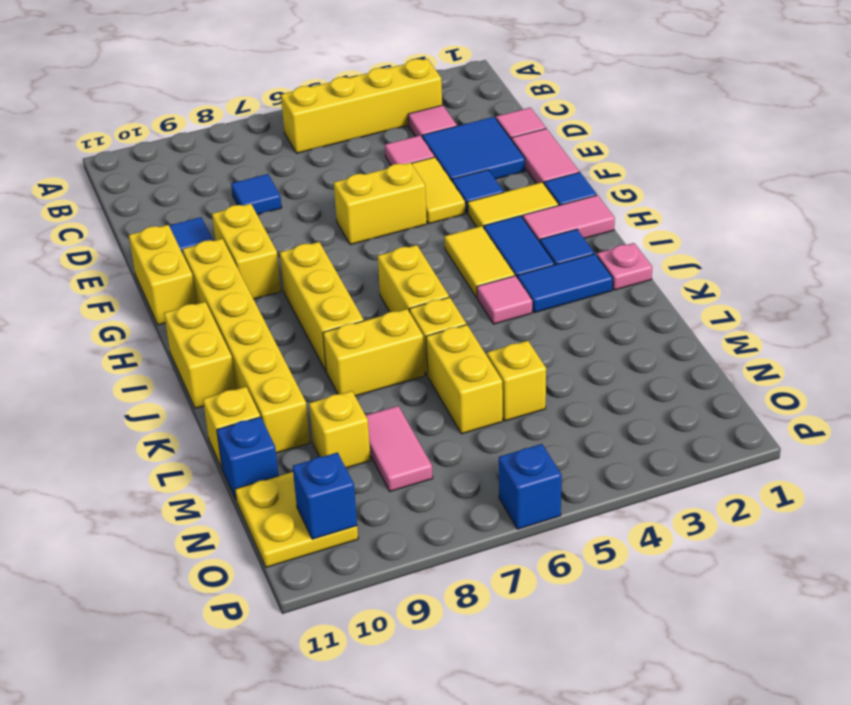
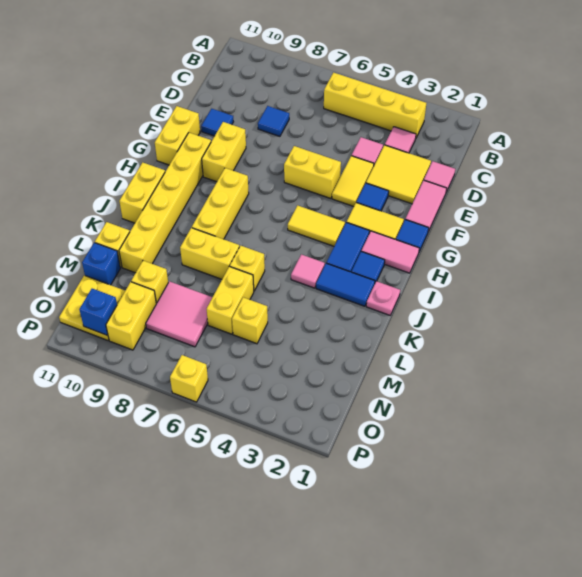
blue tile D2:E3 level 1 -> yellow tile D2:E3 level 1
yellow tile H4:I4 level 1 -> yellow tile H4:H5 level 1
yellow brick I6:J6 level 1 -> yellow brick N9:O9 level 1
pink tile M8:N8 level 1 -> pink tile M7:N8 level 1
blue brick P6 level 1 -> yellow brick P6 level 1

